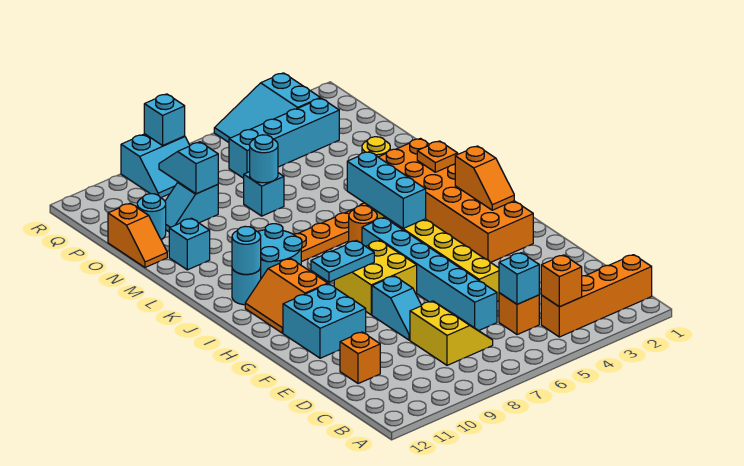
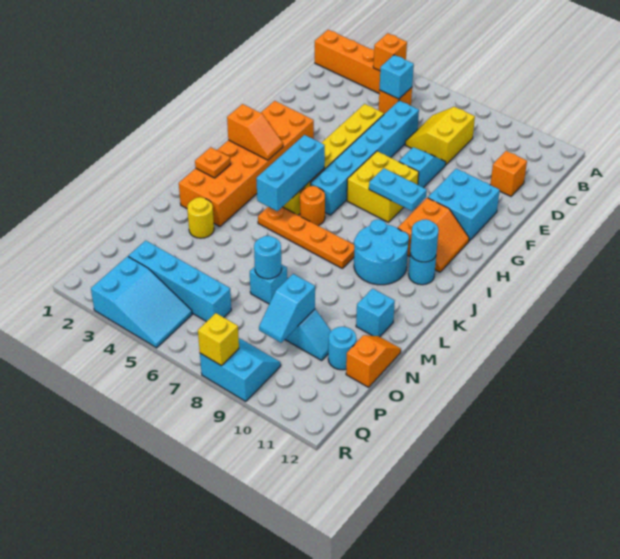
orange slope H2:I2 level 2 top I -> orange slope I2:I3 level 2 top 2
cyan brick R8 level 2 -> yellow brick R8 level 2

